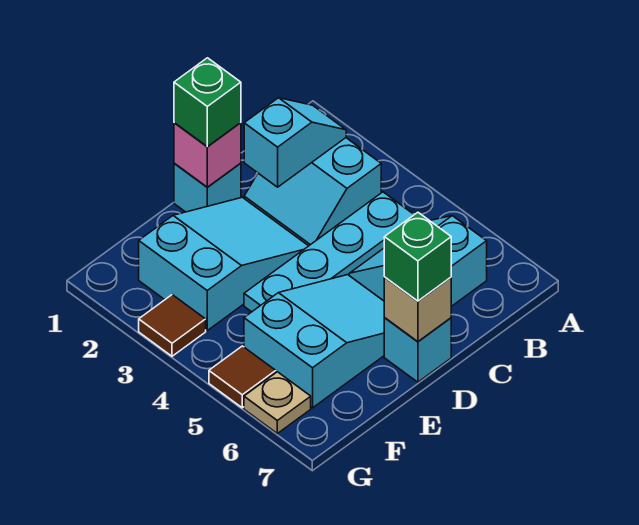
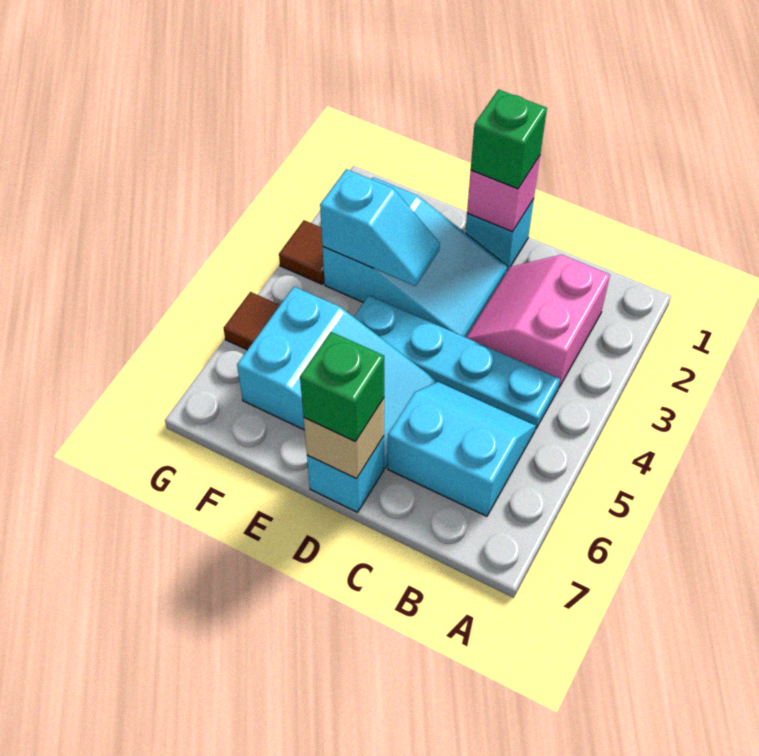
cyan slope B2:C3 level 1 top B -> pink slope B2:C3 level 1 top B
cyan slope B2:C2 level 2 top C -> cyan slope E3:F3 level 2 top F
tan plate G6 level 1 -> none

